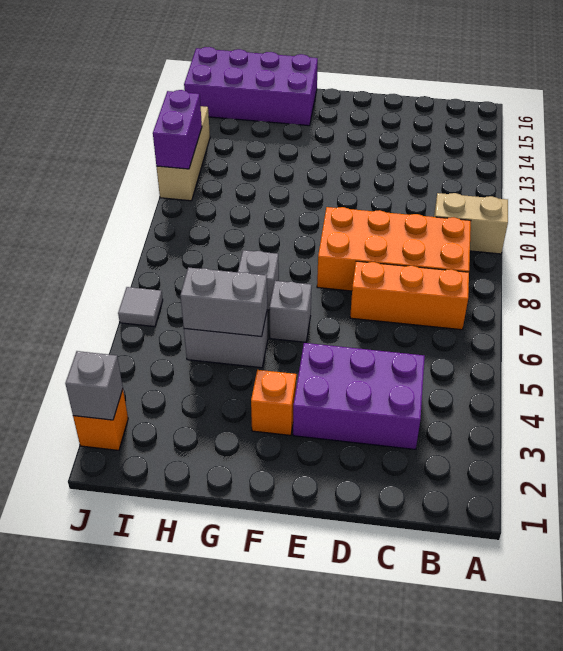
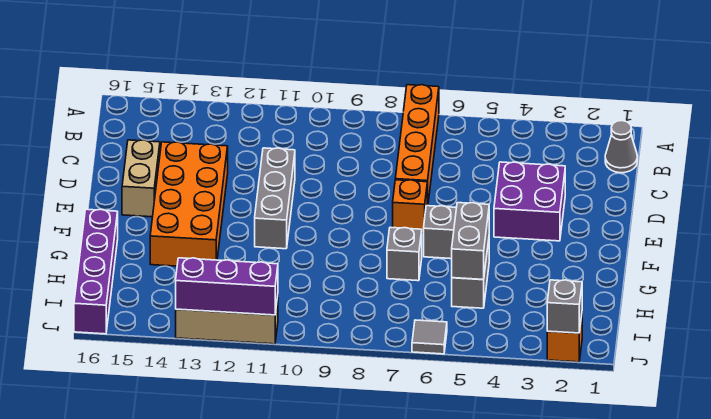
tan brick A10:B10 level 1 -> tan brick D15:E15 level 1
none -> grey cone B1 level 1
orange brick B7:D7 level 1 -> orange brick A7:D7 level 1
orange brick B8:E9 level 1 -> orange brick D13:G14 level 1
purple brick C3:E4 level 1 -> purple brick D3:E4 level 1
none -> grey brick D11:F11 level 1
orange brick F3 level 1 -> orange brick E7 level 1
purple brick G15:J16 level 1 -> purple brick G16:J16 level 1
purple brick J11:J12 level 2 -> purple brick J11:J13 level 2

